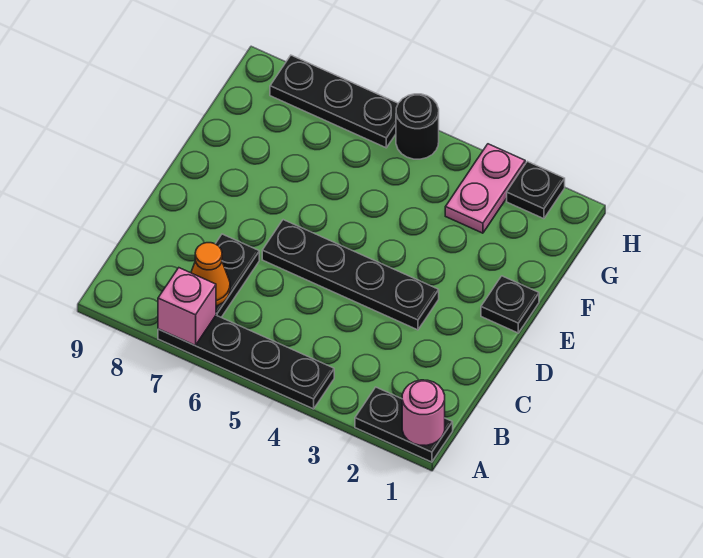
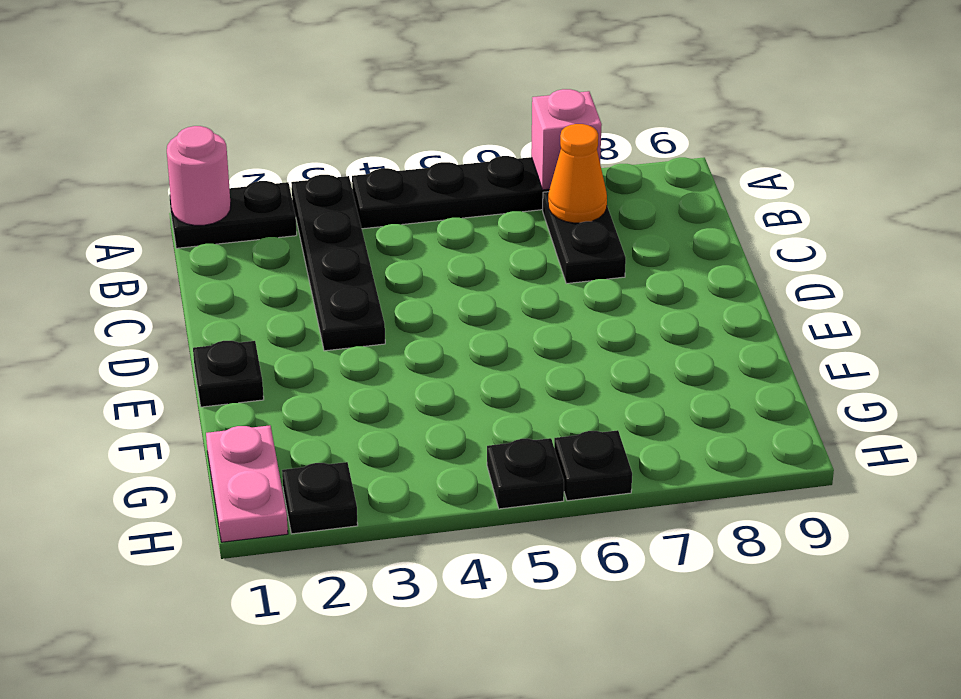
black plate D3:D6 level 1 -> black plate A3:D3 level 1
pink plate G3:H3 level 1 -> pink plate G1:H1 level 1
black round brick H5 level 1 -> black plate H5 level 1
black plate H6:H8 level 1 -> black plate H6 level 1

